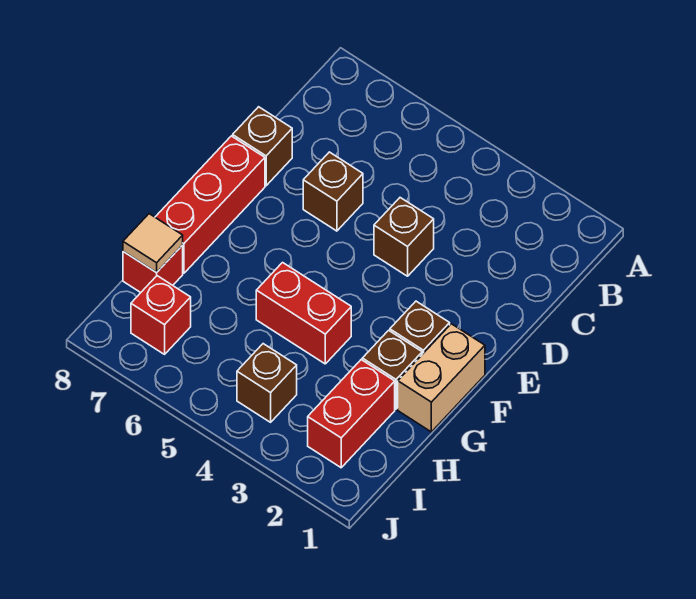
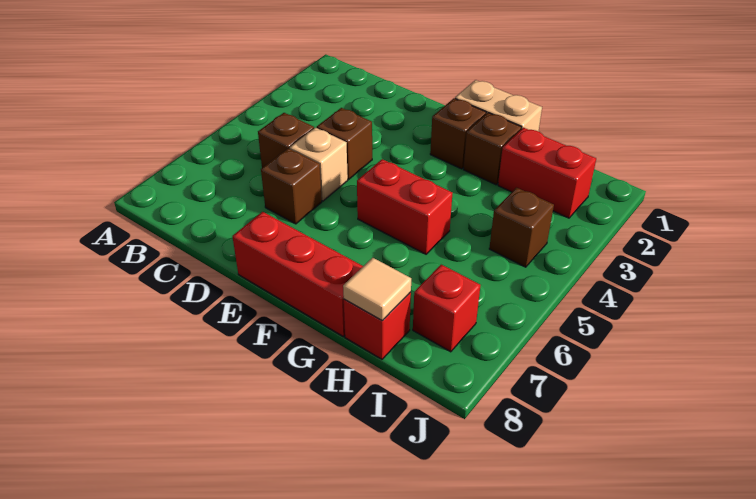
none -> tan brick D5 level 1
brown brick D8 level 1 -> brown brick C5 level 1
red brick G4:G5 level 1 -> red brick F5:G5 level 1

